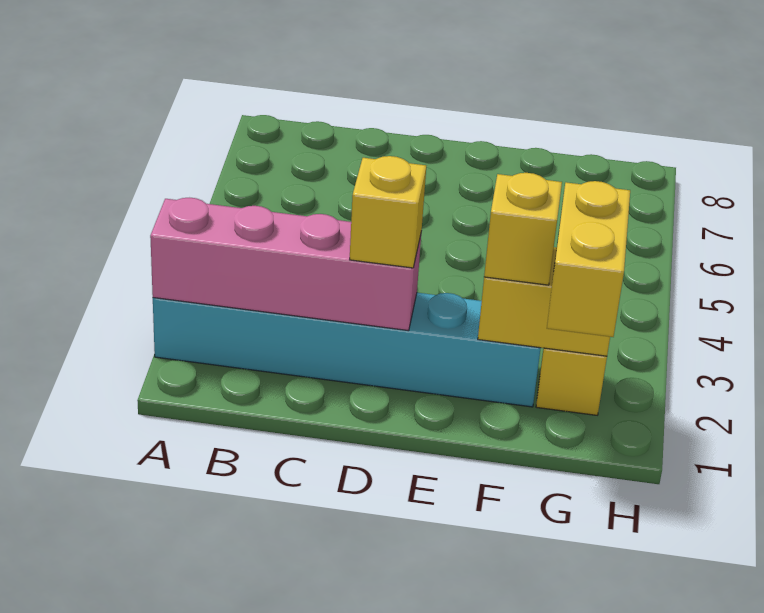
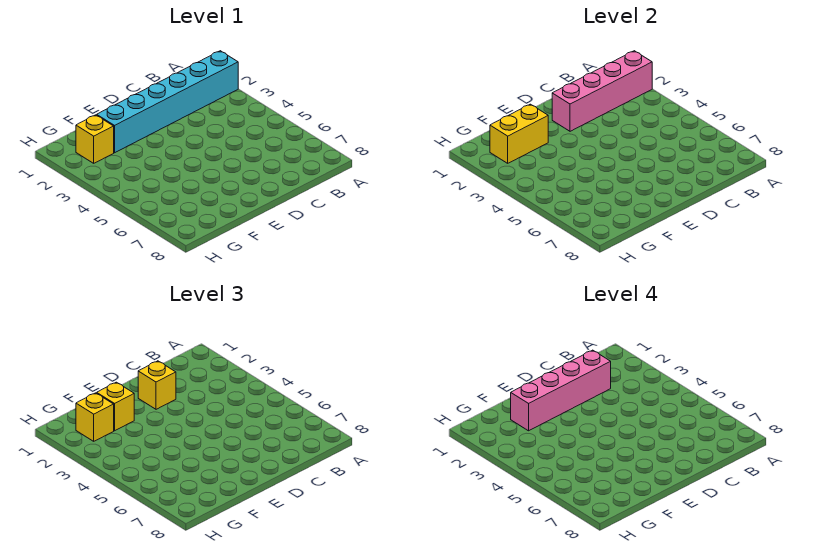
none -> pink brick C2:F2 level 4
yellow brick G1:G2 level 3 -> yellow brick G2 level 3

